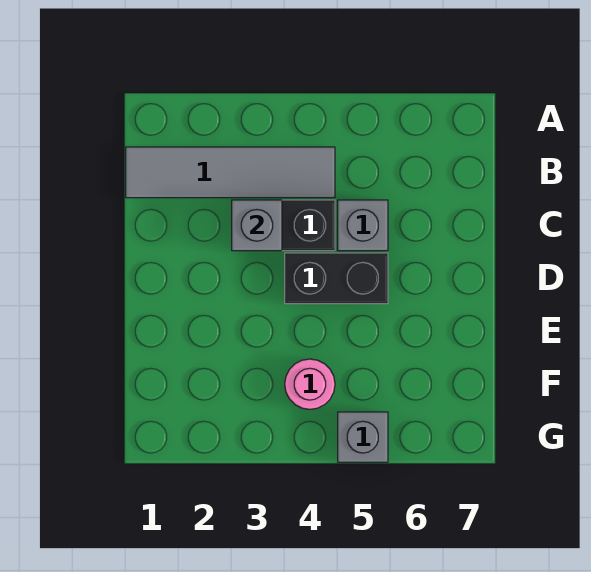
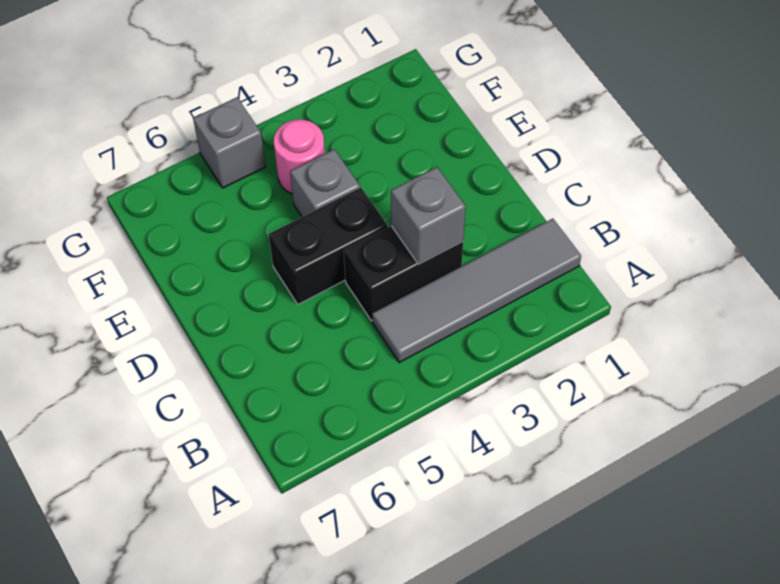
grey brick C5 level 1 -> grey brick E4 level 1

